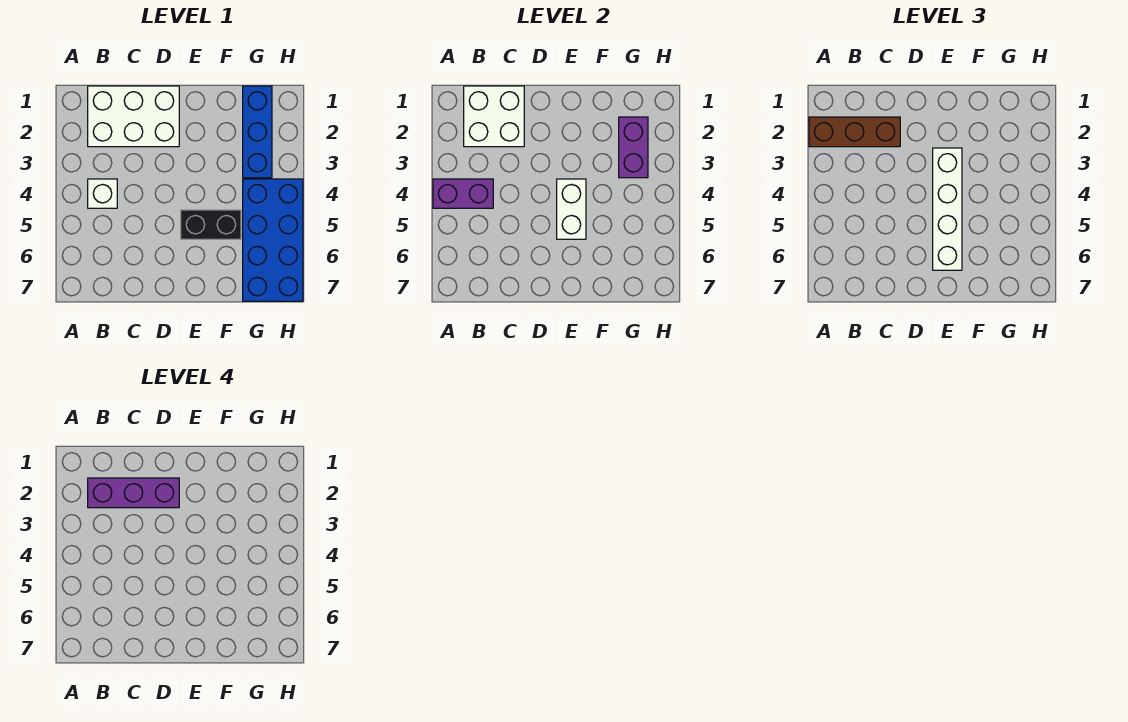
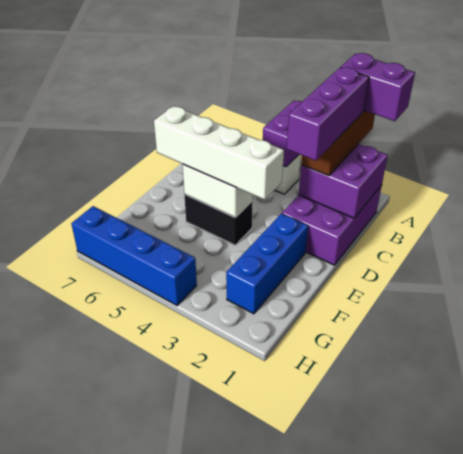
white brick B1:D2 level 1 -> purple brick B1:D2 level 1
white brick B1:C2 level 2 -> purple brick B1:C2 level 2
black brick E5:F5 level 1 -> black brick E4:E5 level 1
blue brick G1:G3 level 1 -> blue brick E2:G2 level 1
purple brick G2:G3 level 2 -> purple brick A1:A2 level 4
blue brick G4:H7 level 1 -> blue brick H4:H7 level 1

